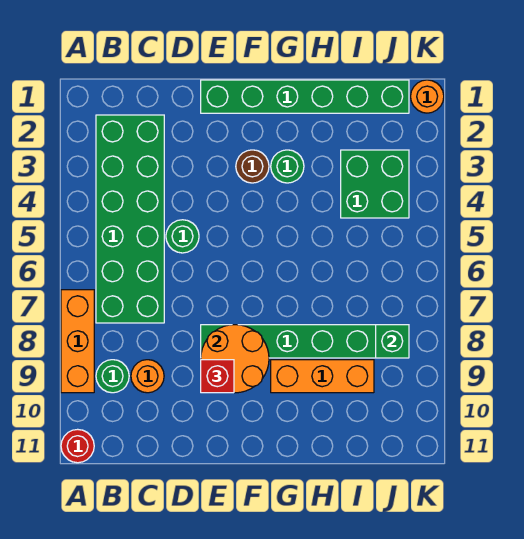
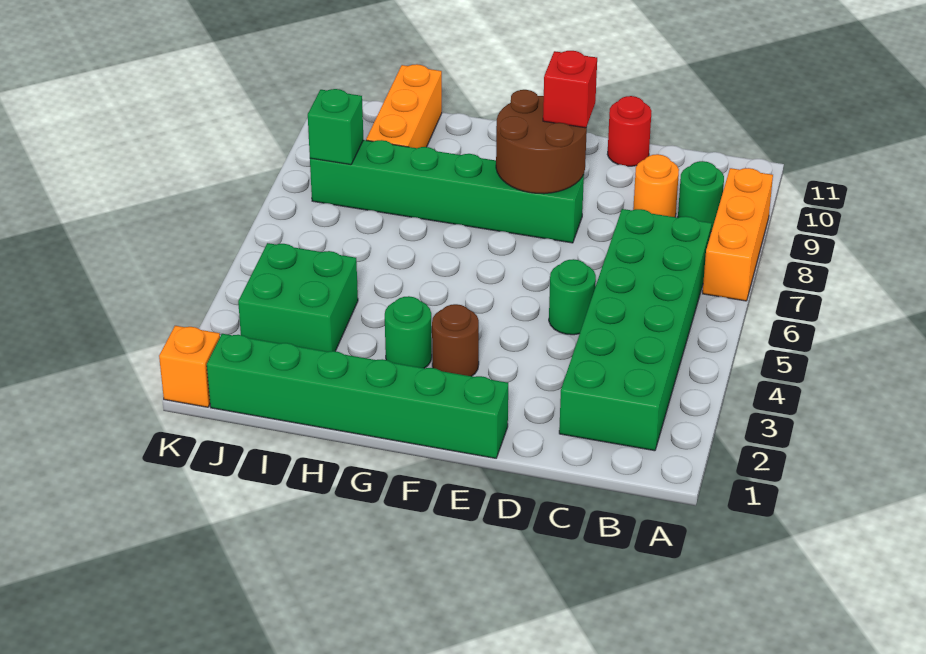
red round brick A11 level 1 -> red round brick D11 level 1
orange round brick E8:F9 level 2 -> brown round brick E8:F9 level 2
orange brick G9:I9 level 1 -> orange brick I9:I11 level 1
orange round brick K1 level 1 -> orange brick K1 level 1

